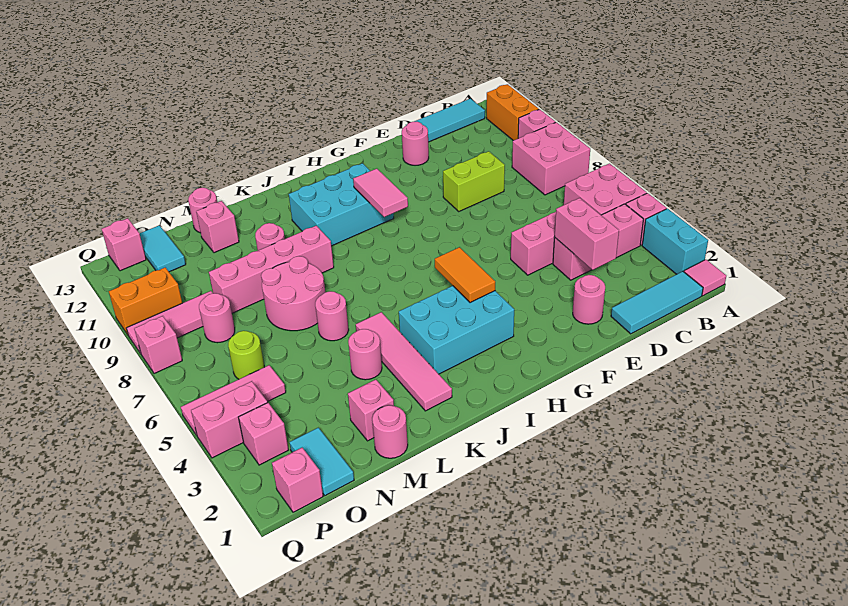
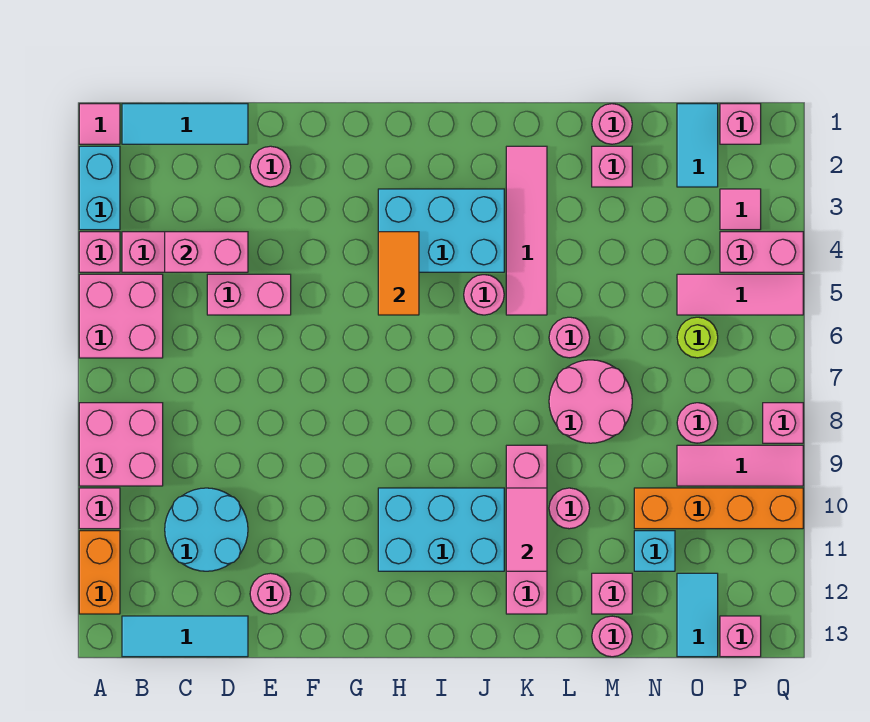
none -> cyan round brick C10:D11 level 1
pink brick D3:D4 level 2 -> pink brick C4:D4 level 2
lime brick D9:E9 level 1 -> none
pink tile H9:H10 level 2 -> pink tile K10:K11 level 2
pink brick K9:N9 level 1 -> pink brick K9:K12 level 1
pink round brick L4 level 1 -> pink round brick J5 level 1
none -> cyan brick N11 level 1
pink brick P3 level 1 -> pink tile P3 level 1
orange brick P10:Q10 level 1 -> orange brick N10:Q10 level 1

